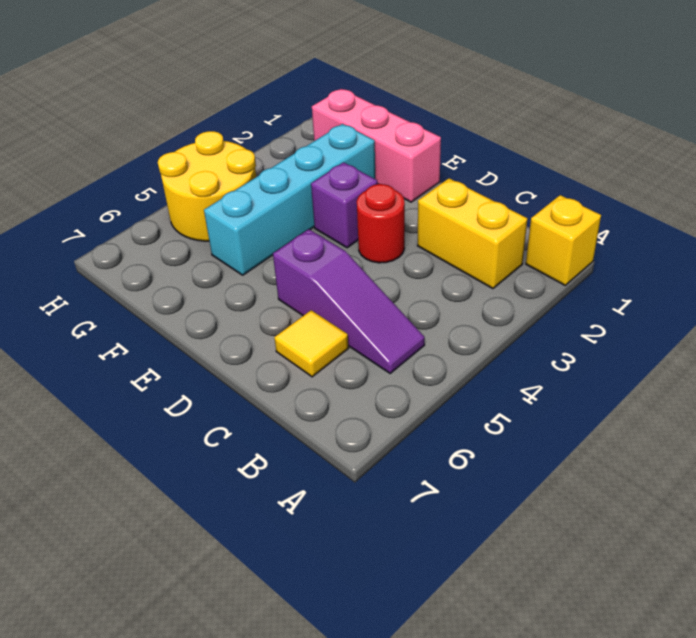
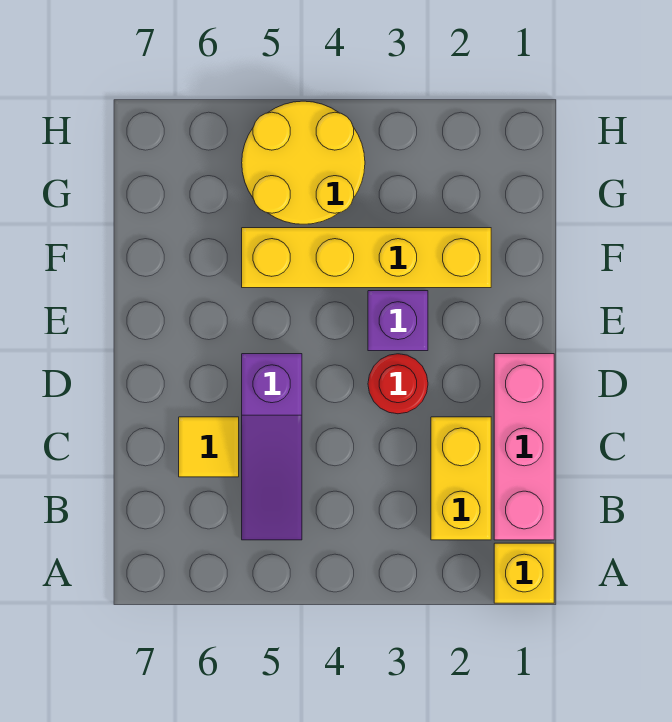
pink brick E1:G1 level 1 -> pink brick B1:D1 level 1
cyan brick F2:F5 level 1 -> yellow brick F2:F5 level 1

